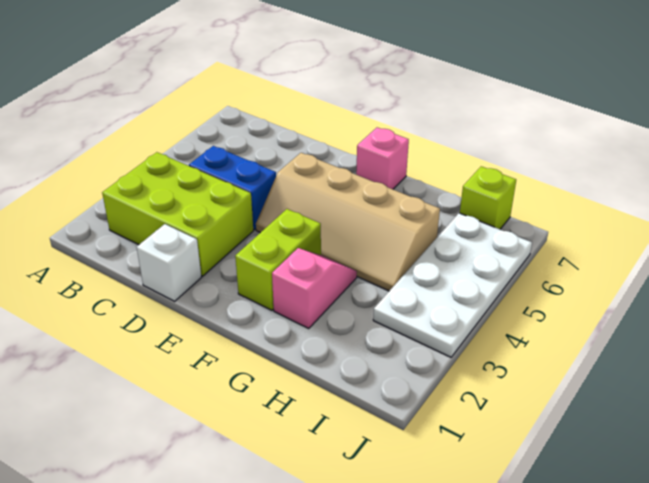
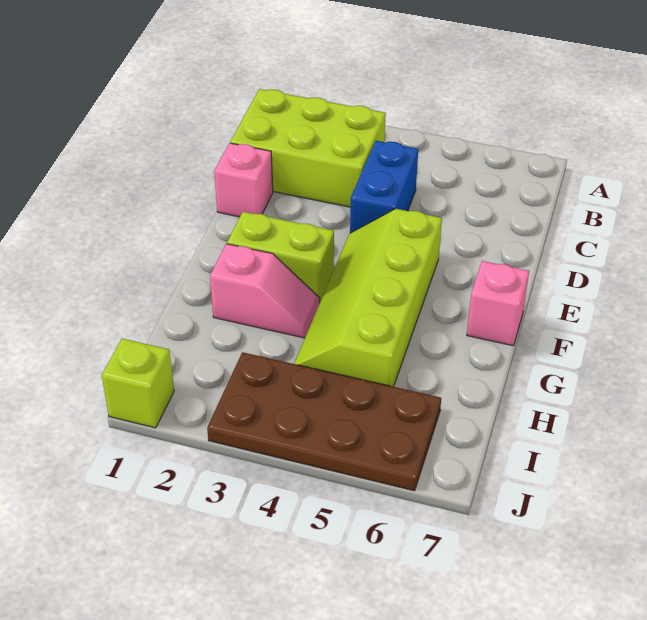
lime brick B2:D3 level 1 -> lime brick B1:C3 level 1
white brick D1 level 1 -> pink brick D1 level 1
tan slope E4:H5 level 1 top 5 -> lime slope E4:H5 level 1 top 5
white plate I3:J6 level 1 -> brown plate I3:J6 level 1
lime brick I7 level 1 -> lime brick J1 level 1

